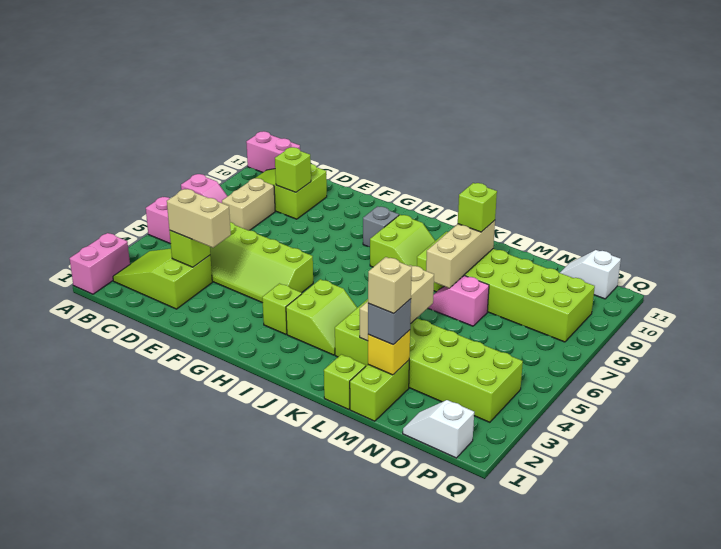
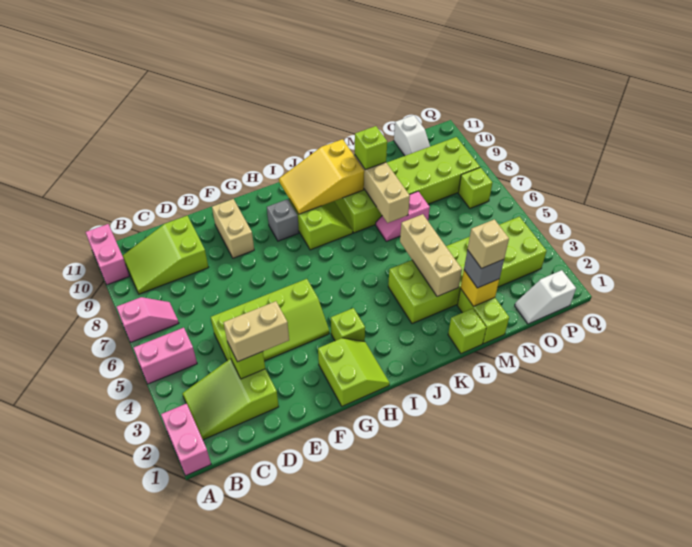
pink brick A11:B11 level 1 -> pink brick A10:A11 level 1
tan brick C7:C8 level 1 -> tan brick F9:F10 level 1
lime brick D9 level 2 -> lime brick P7 level 1
lime slope I3:J4 level 1 top I -> lime slope G1:H2 level 1 top G
none -> yellow slope I9:K10 level 2 top K
white slope O11:P11 level 1 top P -> white slope O10:O11 level 1 top 11

